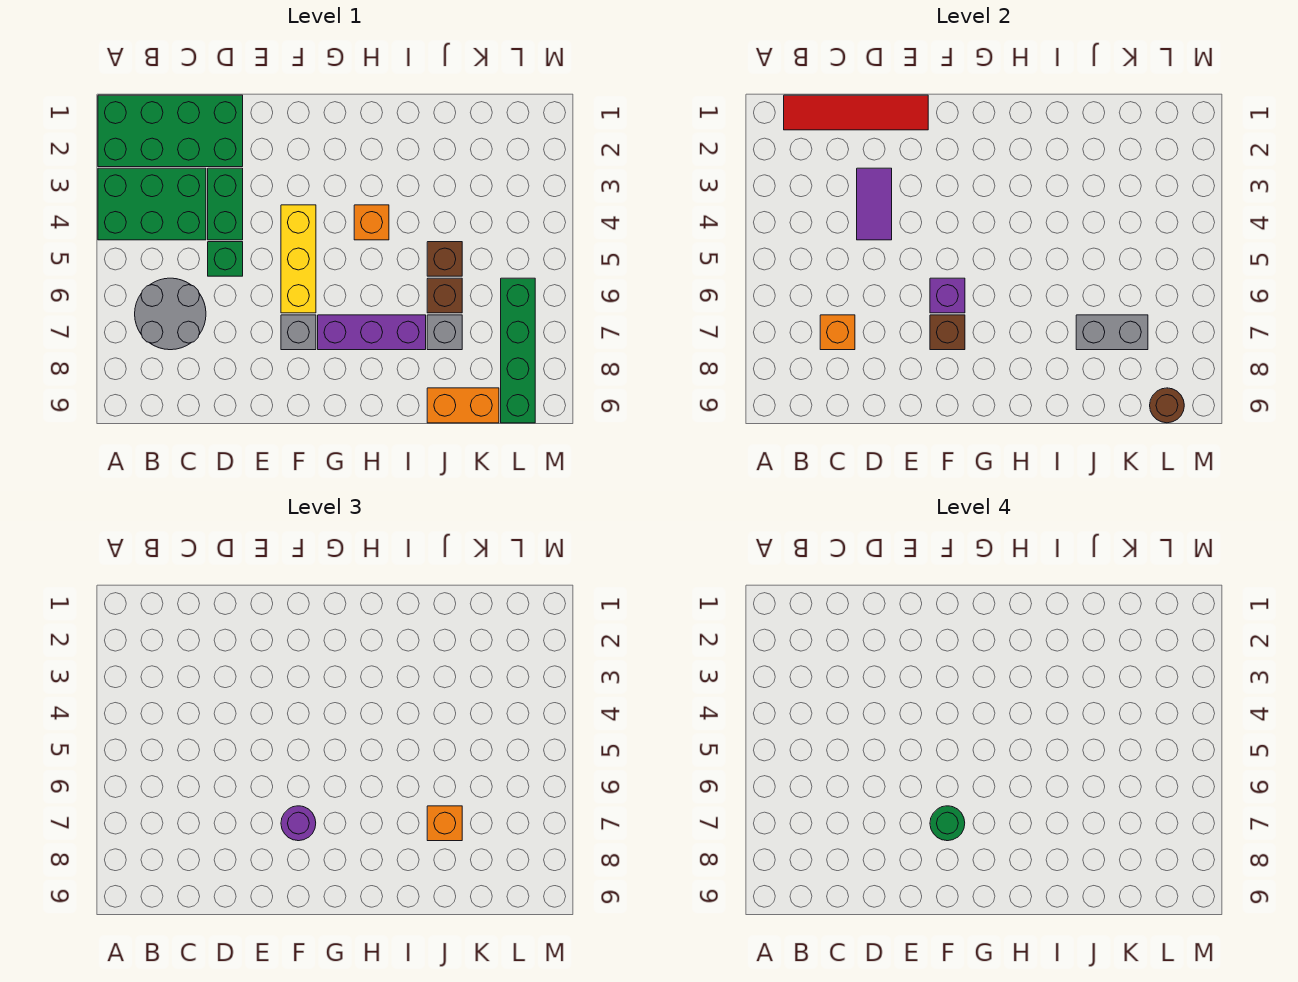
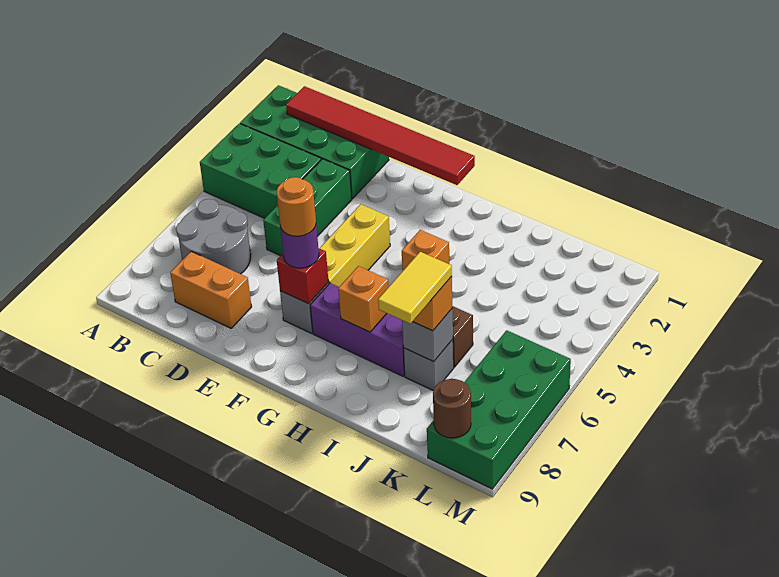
red tile B1:E1 level 2 -> red tile B1:G1 level 2
orange brick C7 level 2 -> orange brick H7 level 2
purple tile D3:D4 level 2 -> none
purple brick F6 level 2 -> none
brown brick F7 level 2 -> red brick F7 level 2
green round brick F7 level 4 -> orange round brick F7 level 4
brown brick J5 level 1 -> none
grey brick J7:K7 level 2 -> grey brick J7 level 2
none -> yellow tile J7:J8 level 4
orange brick J9:K9 level 1 -> orange brick C8:D8 level 1
green brick L6:L9 level 1 -> green brick L6:M9 level 1

